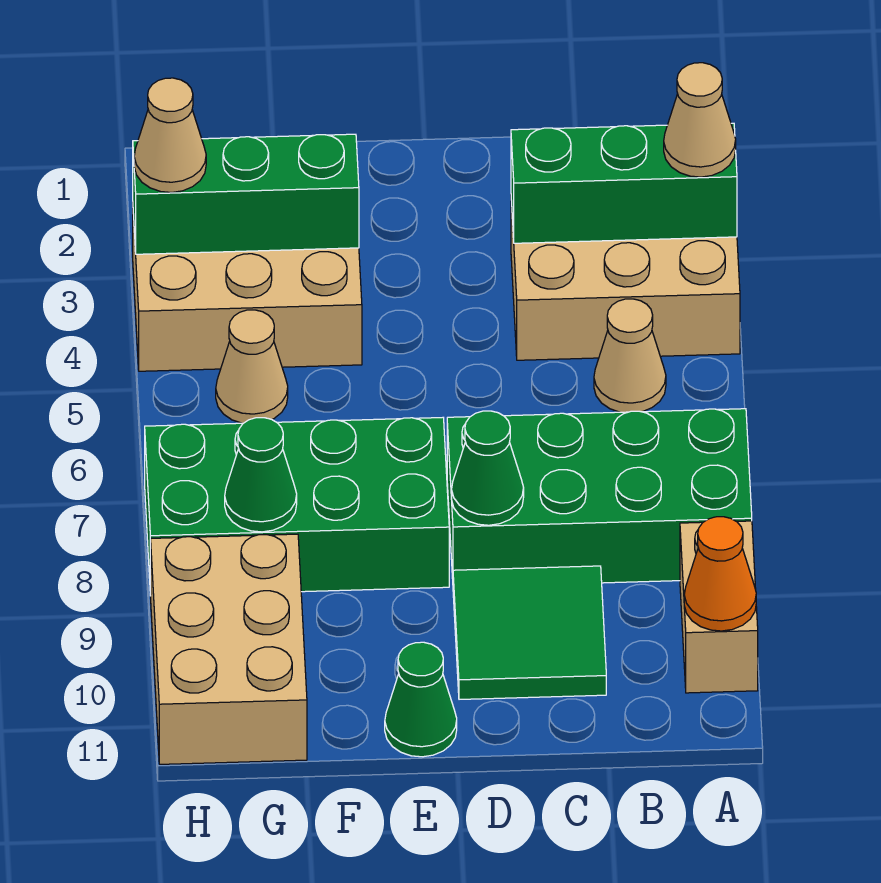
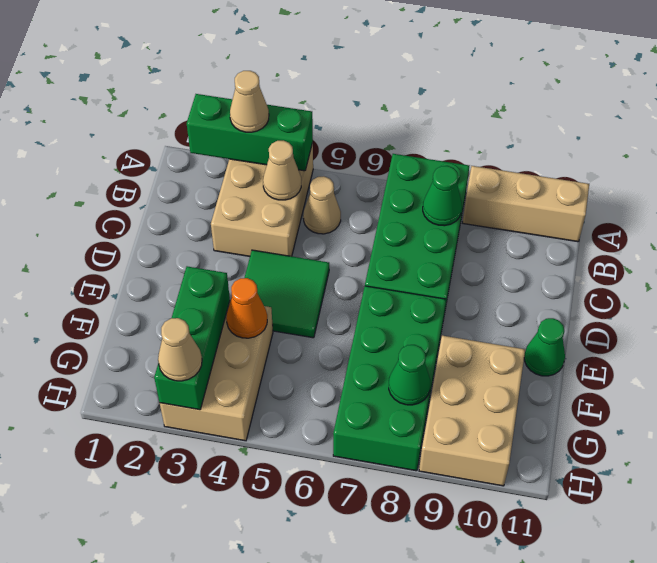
green brick A3:C3 level 2 -> green brick A2:A4 level 2
tan brick A9:A10 level 1 -> tan brick A9:A11 level 1
orange cone A10 level 2 -> orange cone F4 level 2
green tile C9:D10 level 1 -> green tile D4:E5 level 1
green cone D8 level 2 -> green cone B8 level 2
tan cone G5 level 1 -> tan cone B4 level 2
tan brick G9:H11 level 1 -> tan brick F9:H10 level 1

